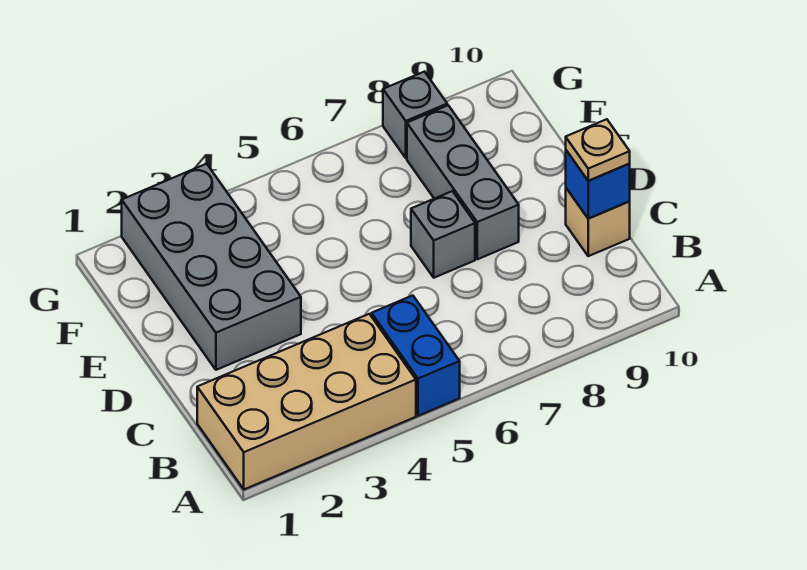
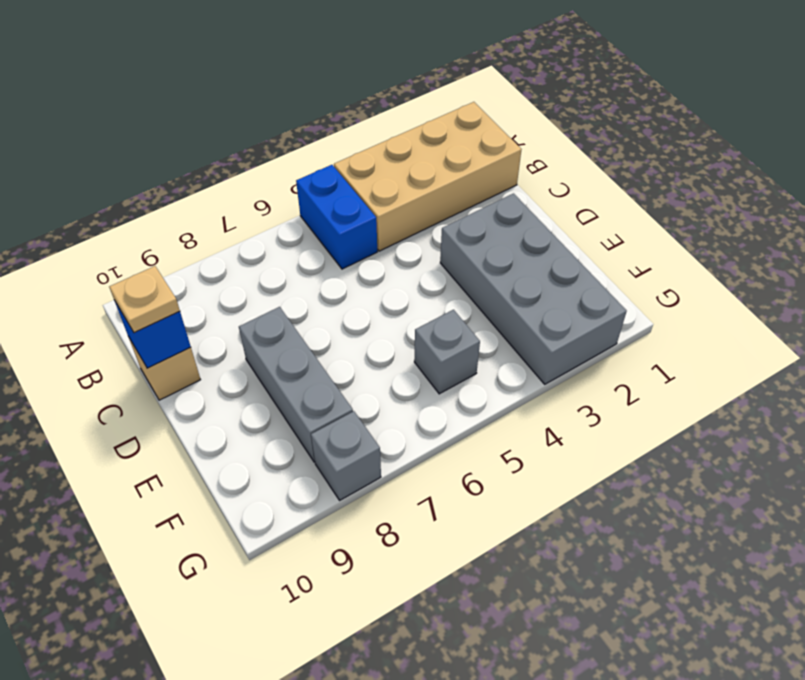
grey brick D7 level 1 -> grey brick F5 level 1

